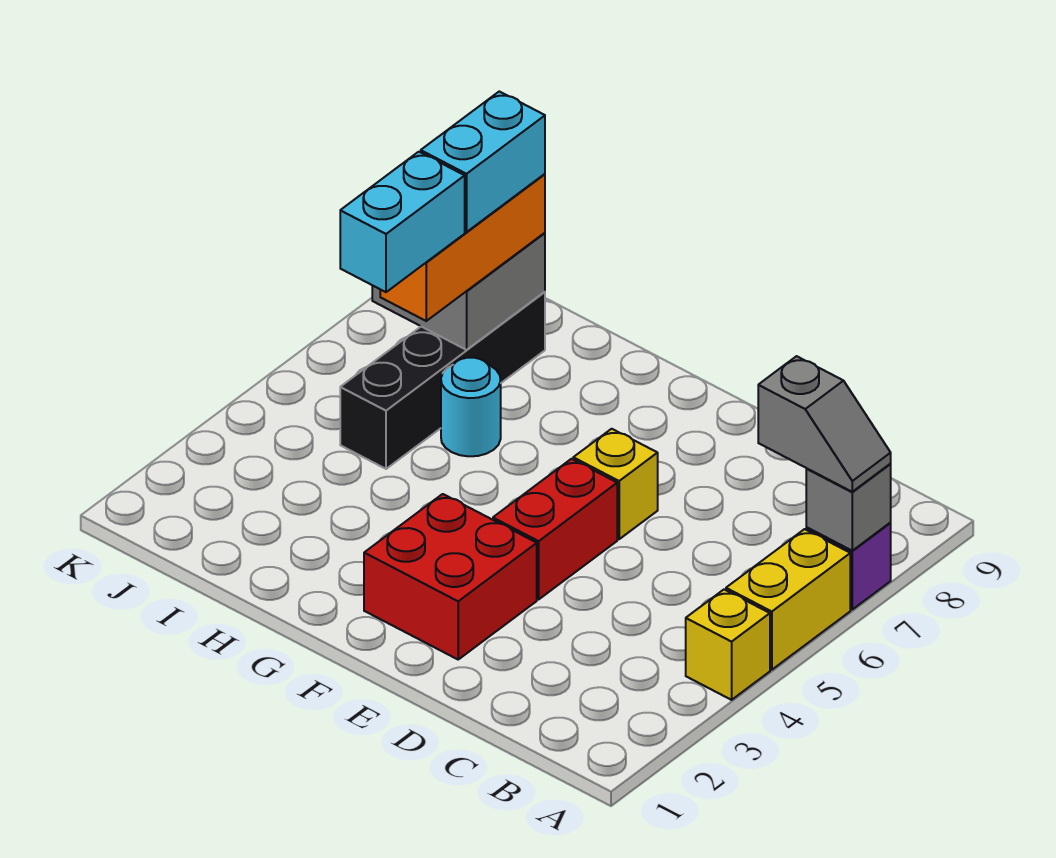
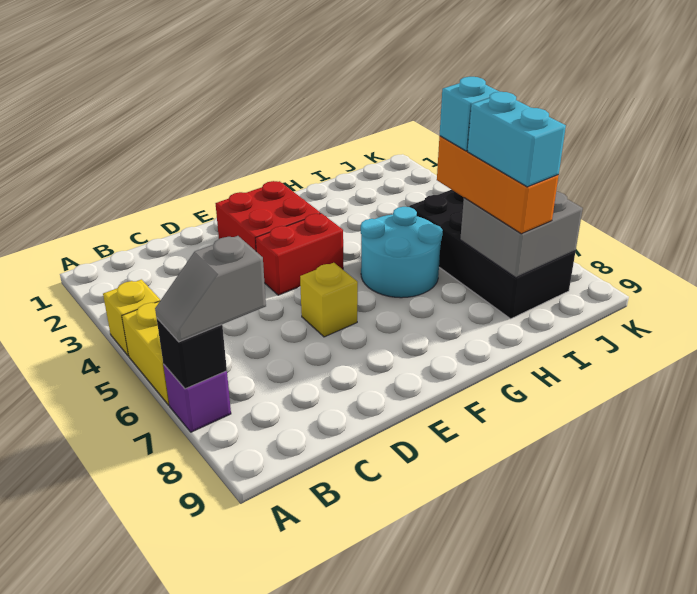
grey brick A7 level 2 -> black brick A7 level 2
red brick E4:E5 level 1 -> red brick E4:F4 level 1
cyan round brick H6 level 1 -> cyan round brick G5:H6 level 1
black brick I5:I8 level 1 -> black brick I5:J8 level 1
cyan brick I5:I6 level 4 -> cyan brick I6 level 4

